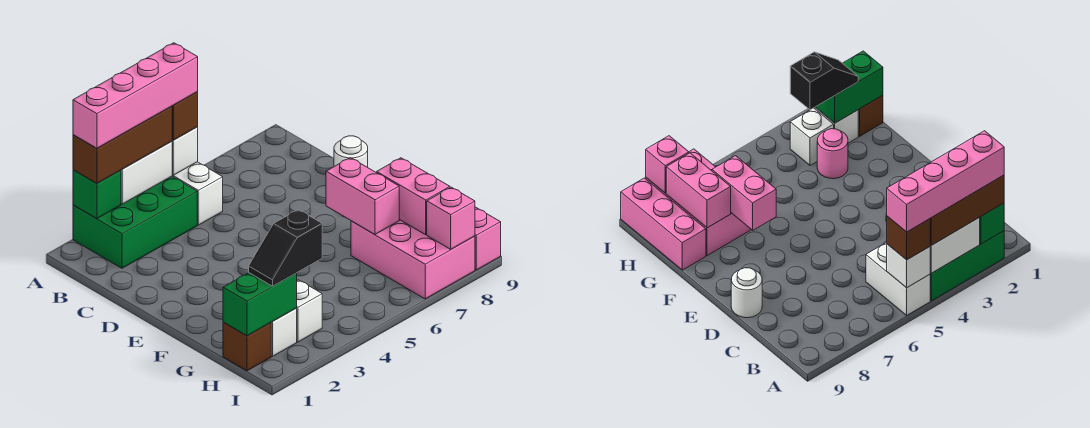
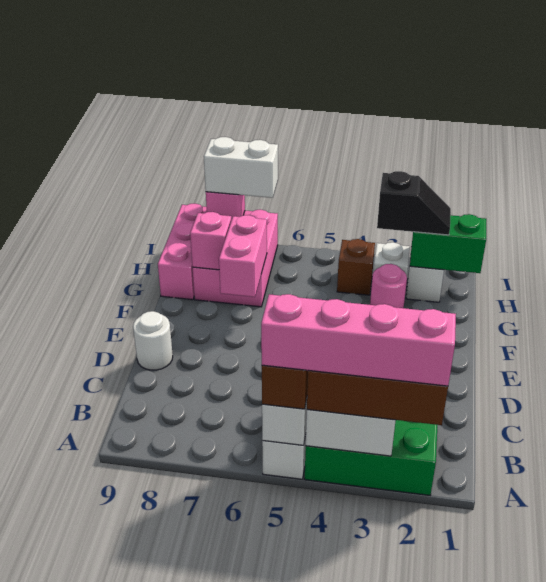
green brick A2 level 2 -> none
pink brick G8:H8 level 2 -> pink brick G8 level 2
brown brick H1 level 1 -> brown brick H4 level 1
none -> white brick I7:I8 level 3

